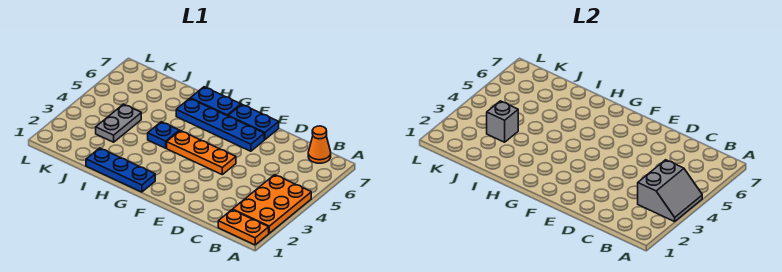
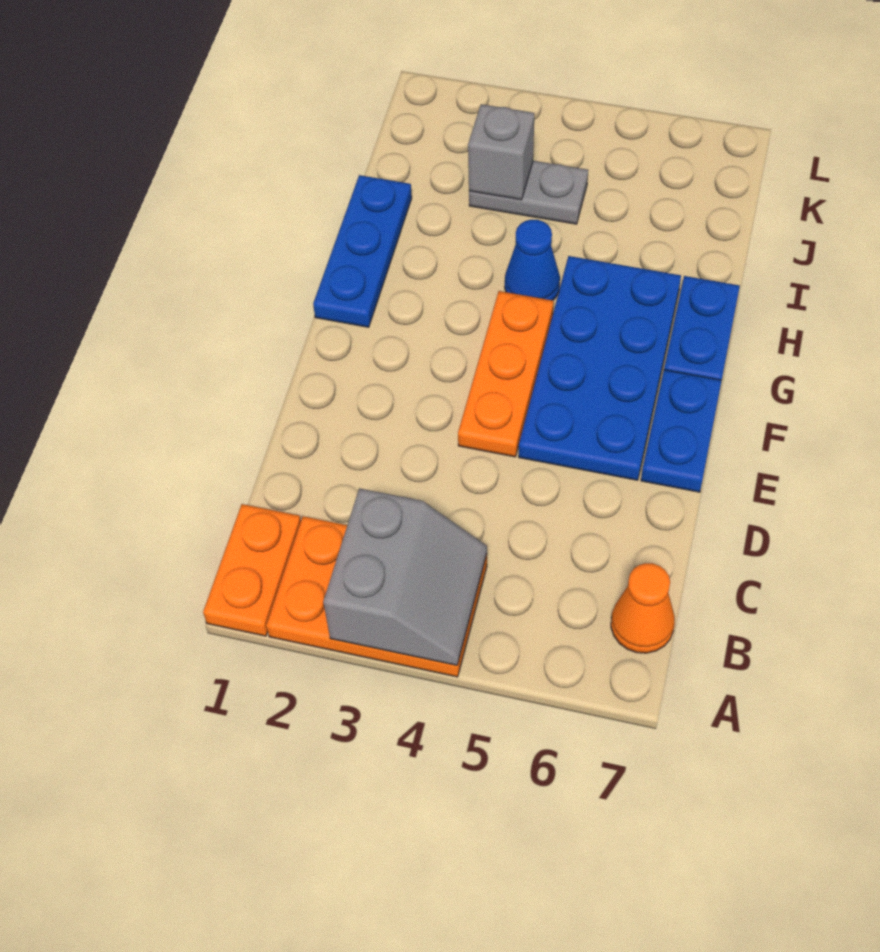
grey slope A3:B4 level 2 top B -> grey slope A3:B4 level 2 top 3
blue plate E6:H6 level 1 -> blue plate E5:H6 level 1
blue plate H4 level 1 -> blue cone H4 level 1

